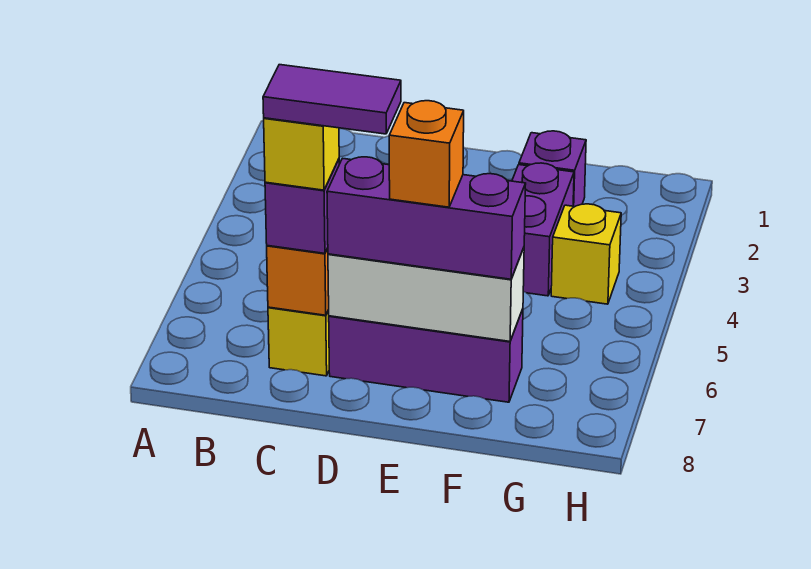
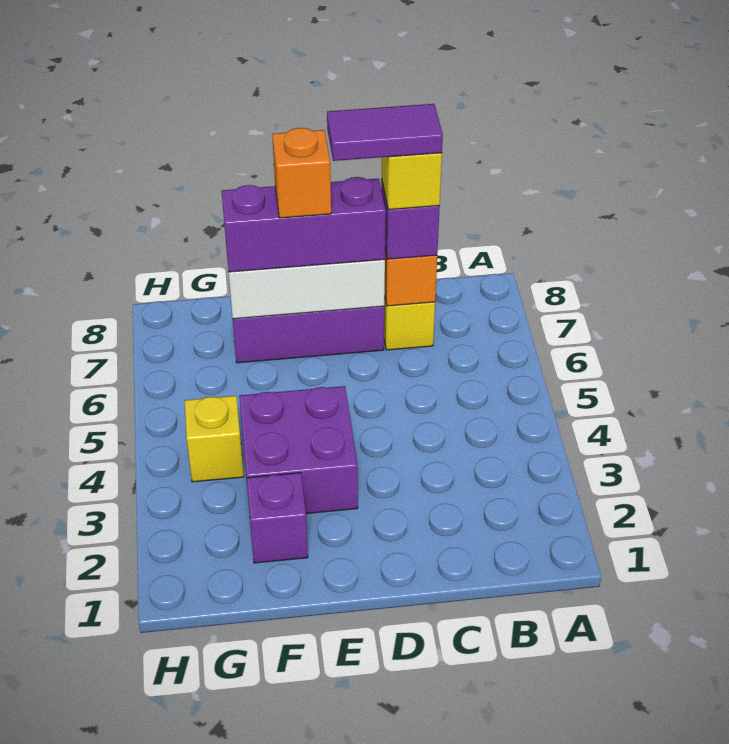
purple brick F3:F4 level 1 -> purple brick E3:F4 level 1

